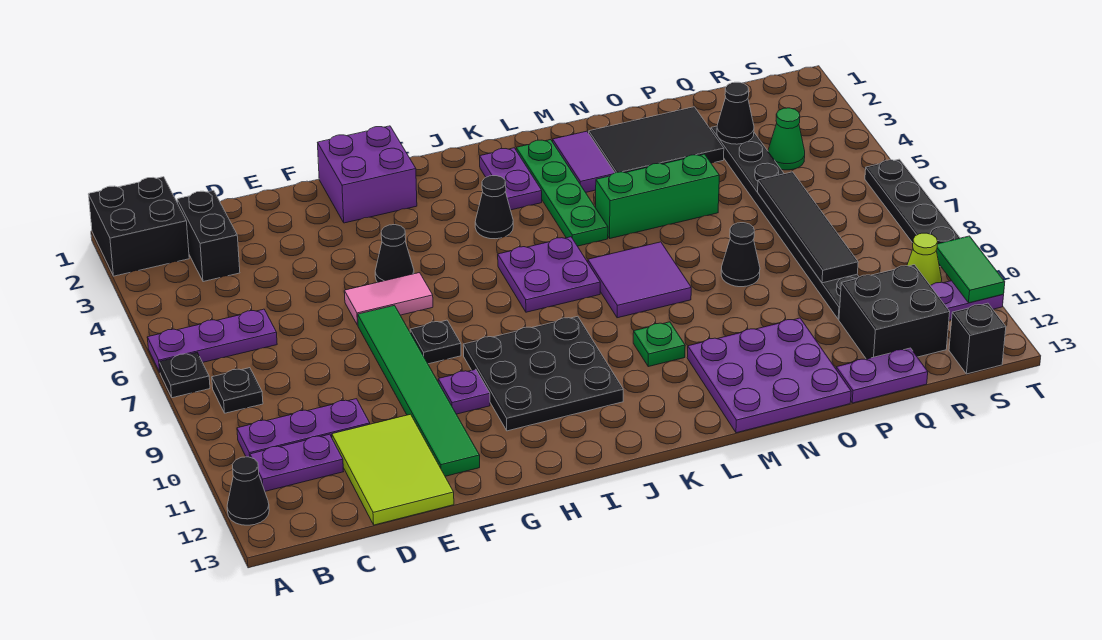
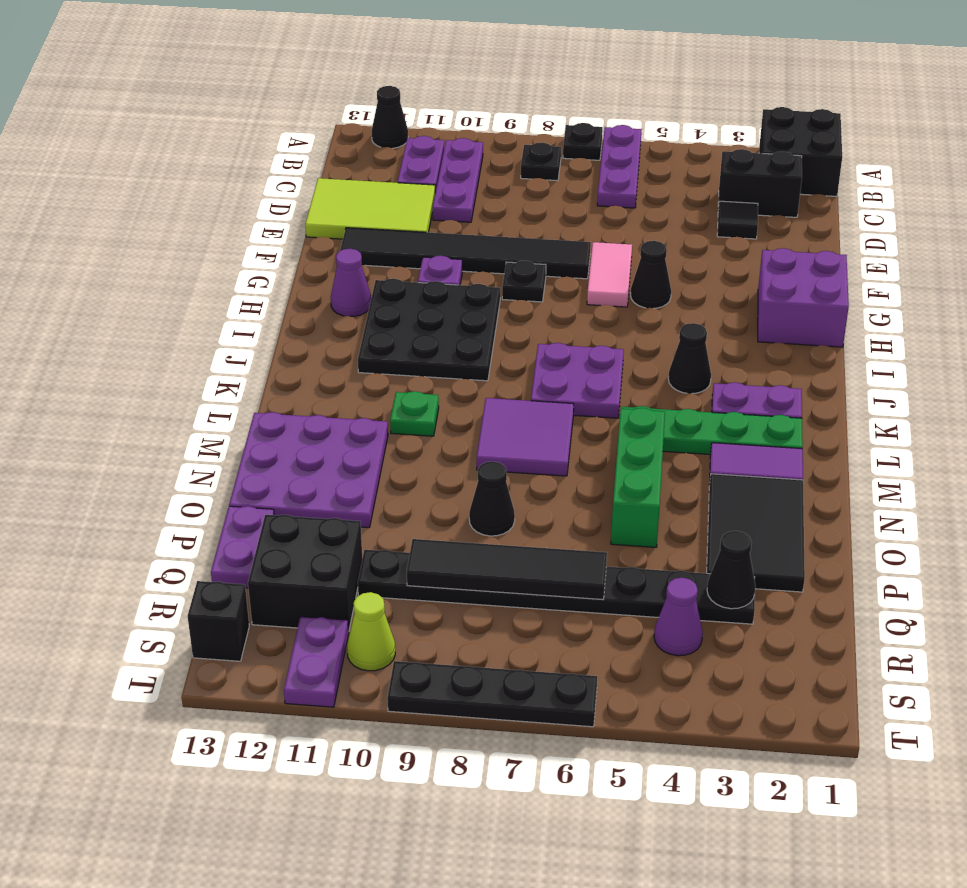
none -> black tile D3 level 1
green tile F7:F12 level 1 -> black tile F7:F12 level 1
none -> purple cone H12 level 1
green cone R4 level 1 -> purple cone R4 level 1
green tile T10:T11 level 2 -> none

